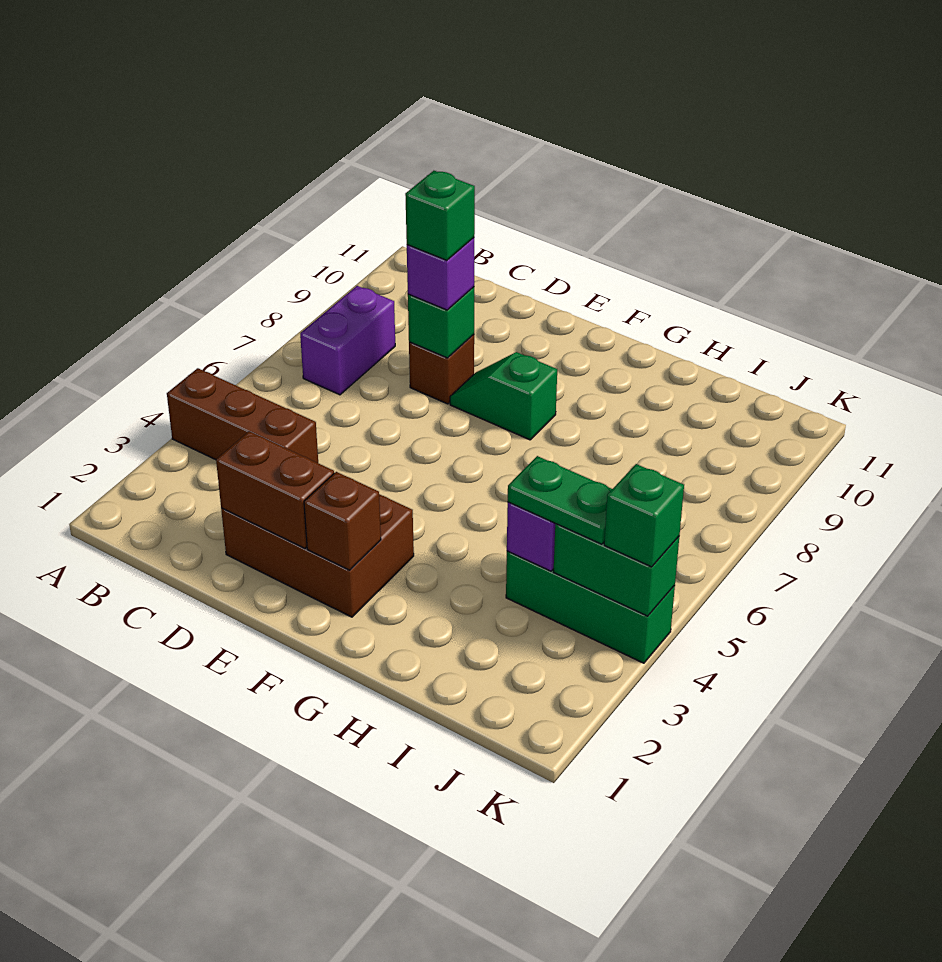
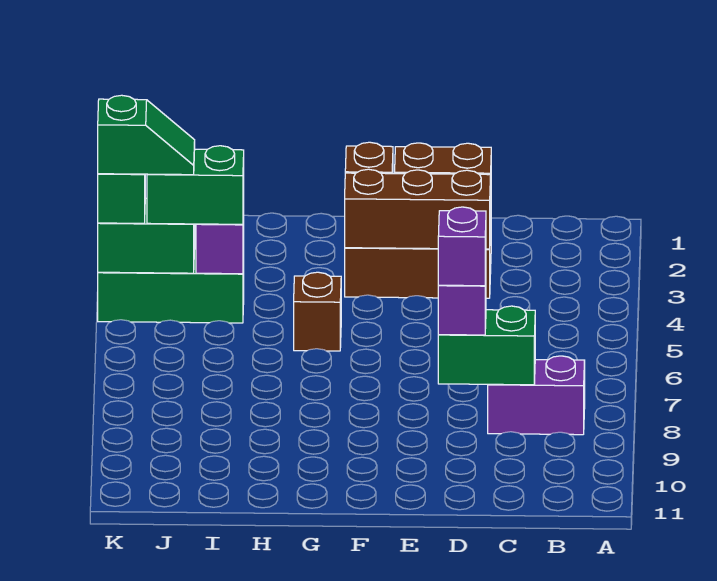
brown brick A4:C4 level 1 -> brown brick D3:F3 level 2
purple brick B7:B8 level 1 -> purple brick B8:C8 level 1
brown brick D8 level 1 -> brown brick G5 level 1
green brick D8 level 2 -> green brick C8:D8 level 2
green brick D8 level 4 -> purple brick D8 level 4
green slope E8:F8 level 1 top F -> green slope J4:K4 level 4 top K
green plate I4:J4 level 3 -> green brick I4:J4 level 3

